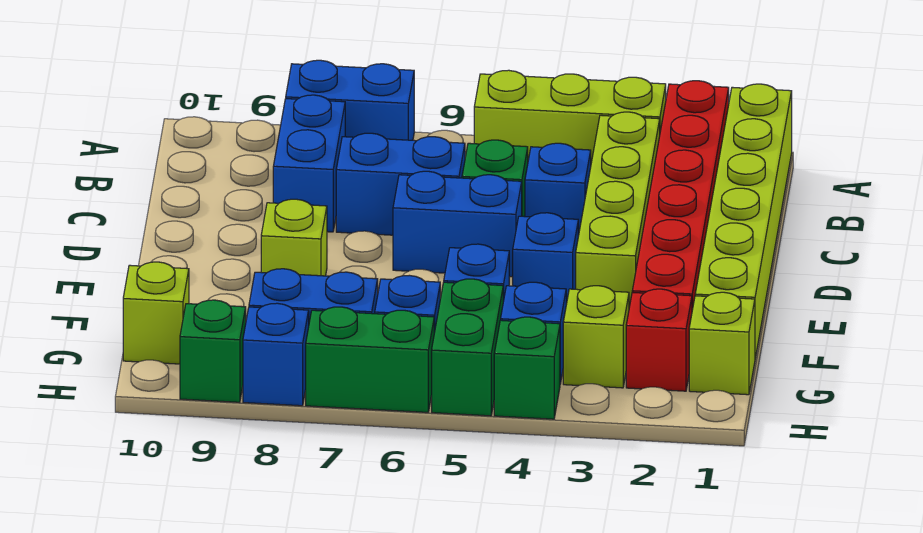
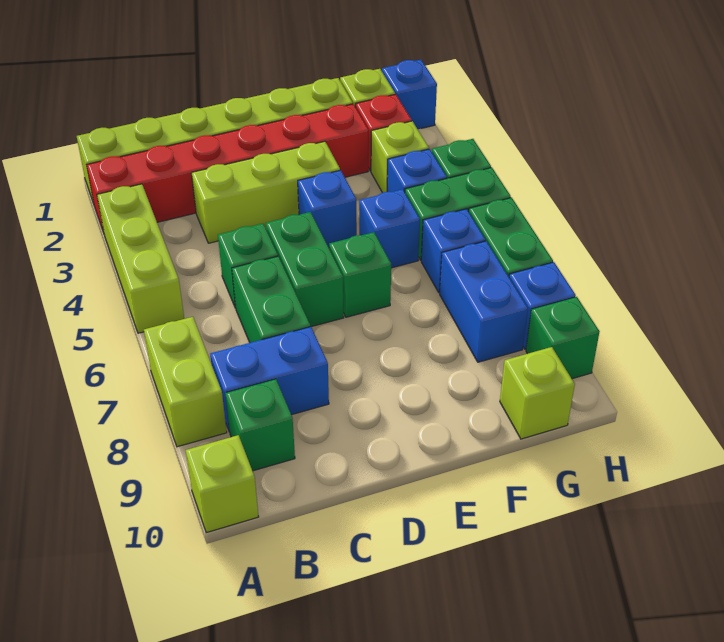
blue brick A7:A8 level 1 -> lime brick A7:A8 level 1
lime brick B3:E3 level 1 -> lime brick C3:E3 level 1
none -> green brick B9 level 1
blue brick C4 level 1 -> blue brick H1 level 1
blue brick C6:C7 level 1 -> green brick C6:C7 level 1
blue brick D5:D6 level 1 -> green brick D5:D6 level 1
none -> green brick E6 level 1
lime brick E8 level 1 -> lime brick A10 level 1

